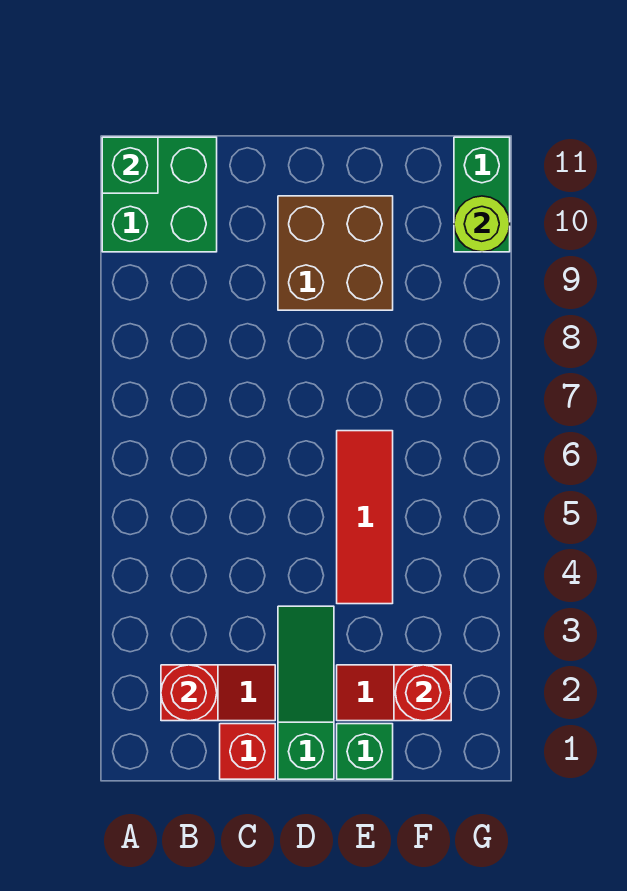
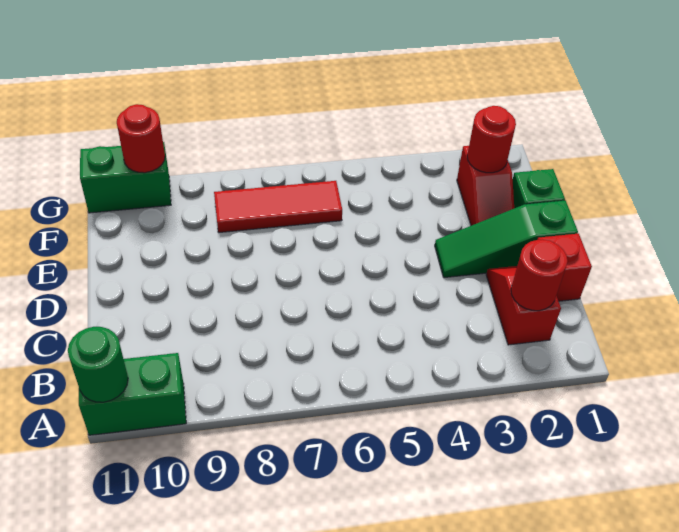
green brick A10:B11 level 1 -> green brick A10:A11 level 1
green brick A11 level 2 -> green round brick A11 level 2
brown brick D9:E10 level 1 -> none
red tile E4:E6 level 1 -> red tile F6:F8 level 1
lime round brick G10 level 2 -> red round brick G10 level 2

